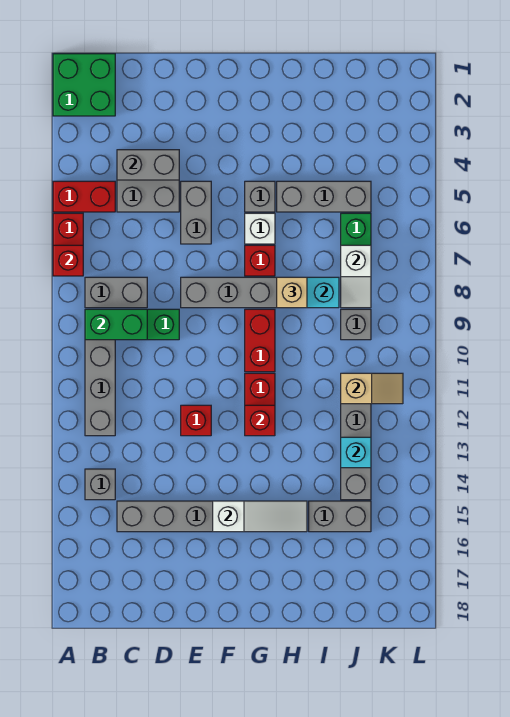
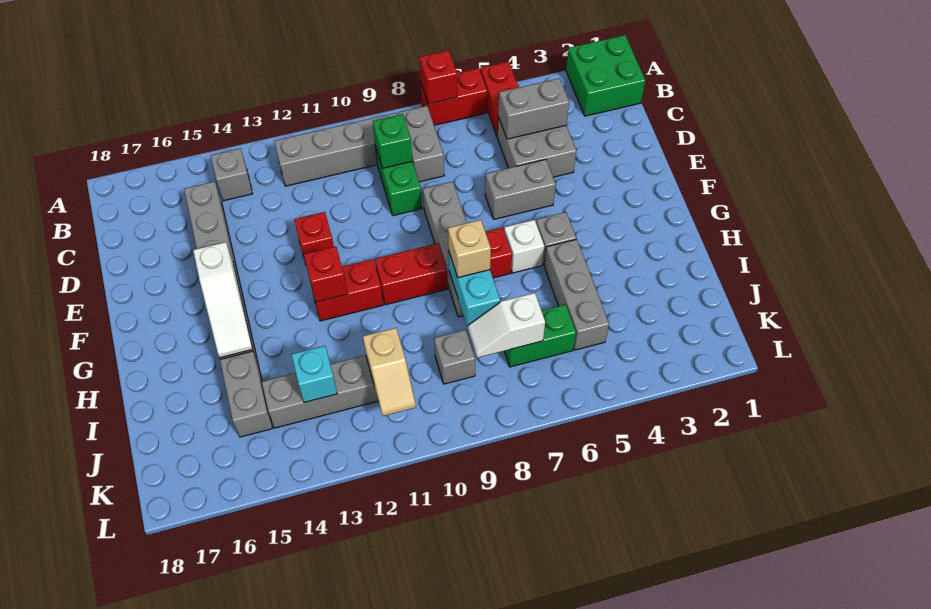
green brick B9:C9 level 2 -> green brick C9 level 2
grey brick C4:D4 level 2 -> grey brick C4:C5 level 2

